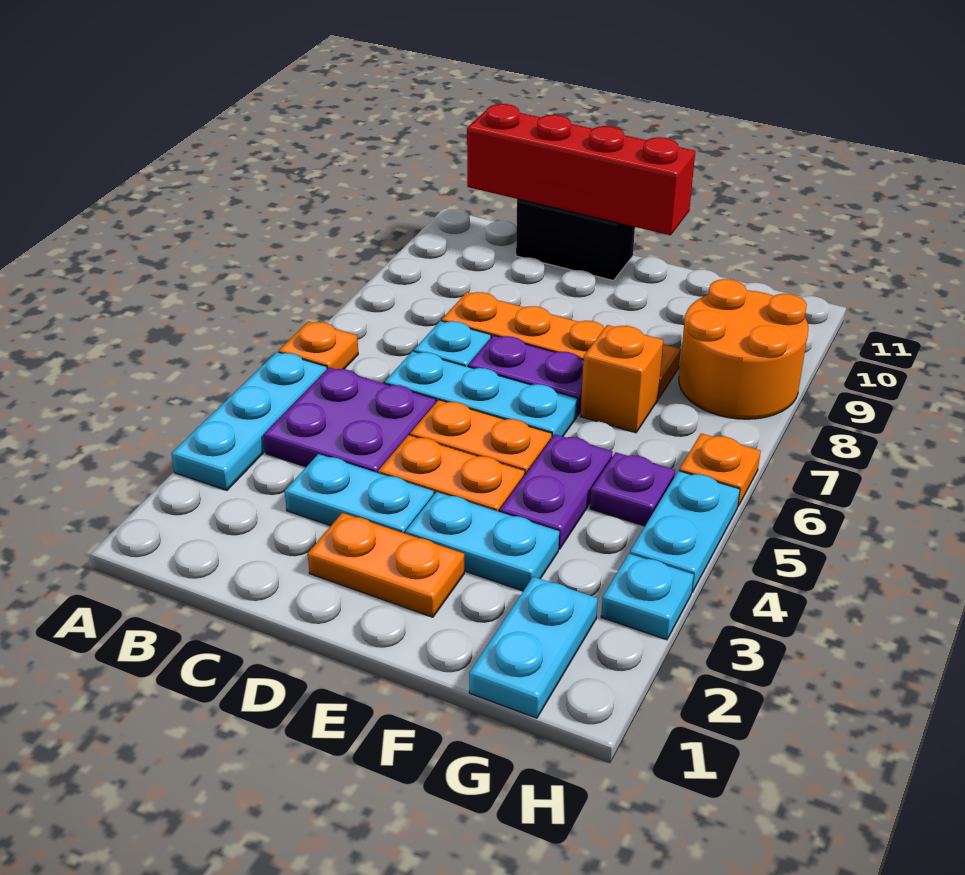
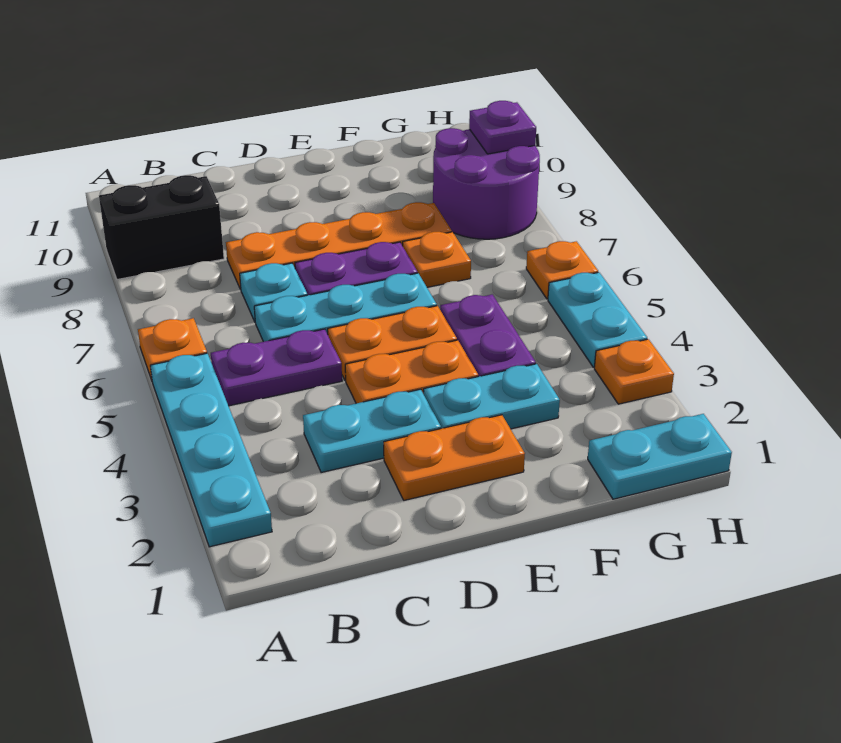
cyan plate A3:A5 level 1 -> cyan plate A2:A5 level 1
purple plate B4:C5 level 1 -> purple plate B5:C5 level 1
red brick B11:E11 level 2 -> none
black brick C11:D11 level 1 -> black brick A9:B9 level 1
orange brick F7 level 1 -> orange plate F7 level 1
cyan plate G1:G2 level 1 -> cyan plate G1:H1 level 1
purple plate G5 level 1 -> purple plate H9 level 2
orange round brick G8:H9 level 1 -> purple round brick G8:H9 level 1
cyan plate H3 level 1 -> orange plate H3 level 1

